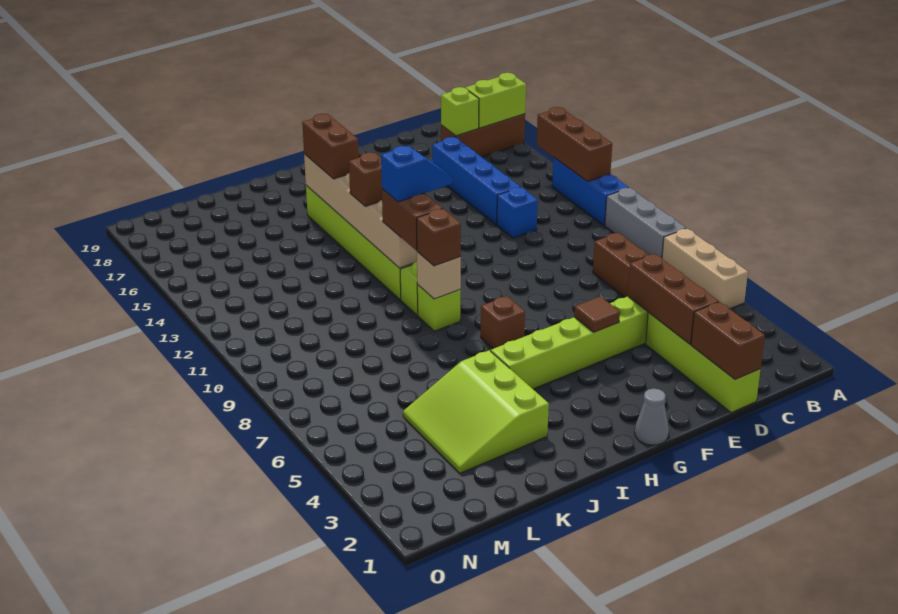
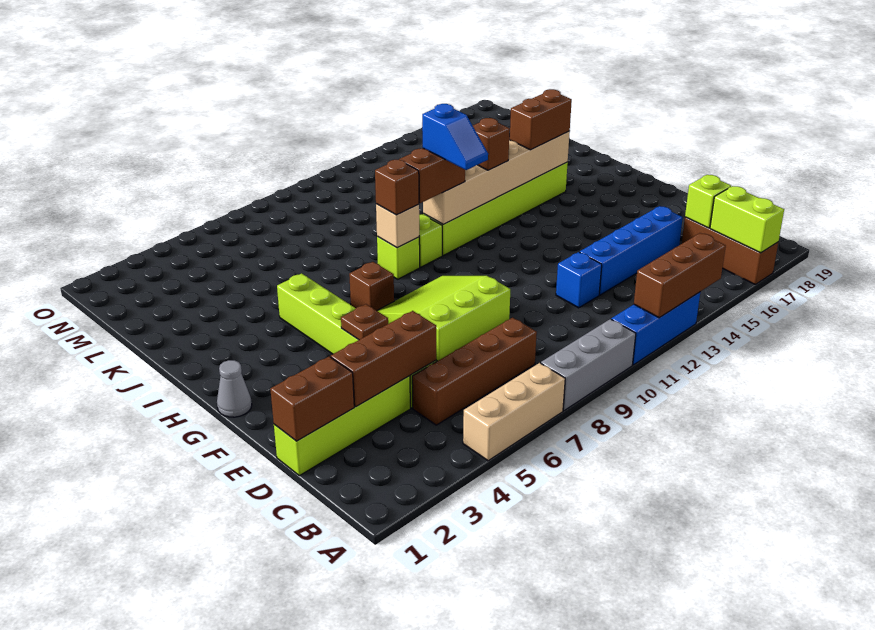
brown tile F5 level 2 -> brown plate F5 level 2
lime slope J3:L5 level 1 top J -> lime slope E7:G9 level 1 top E

